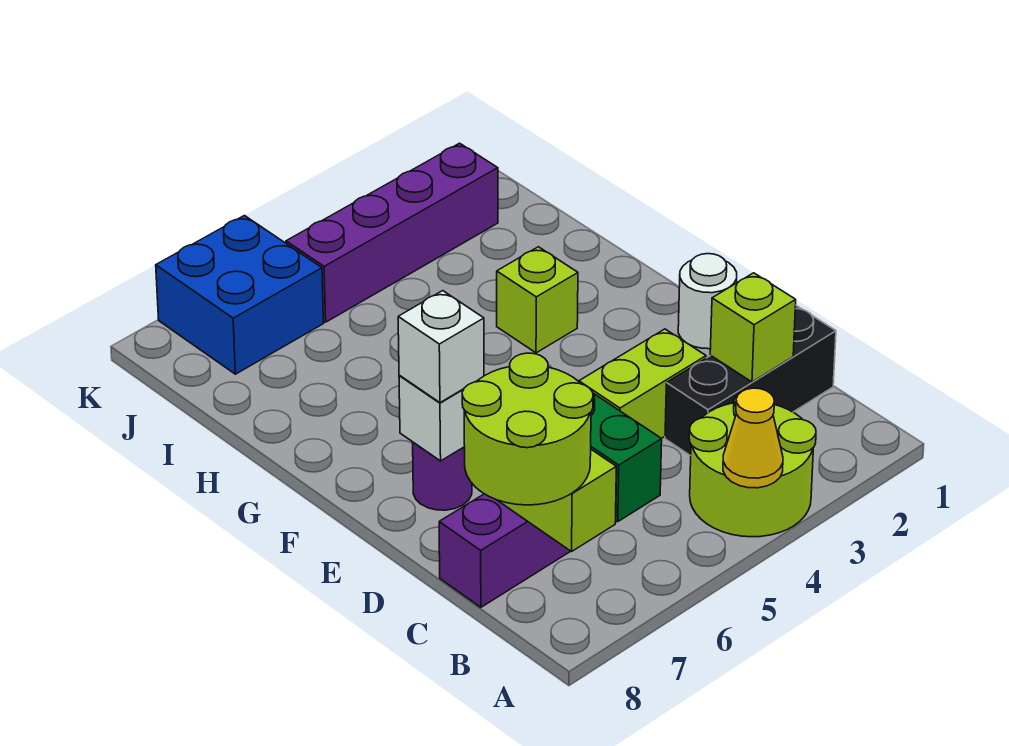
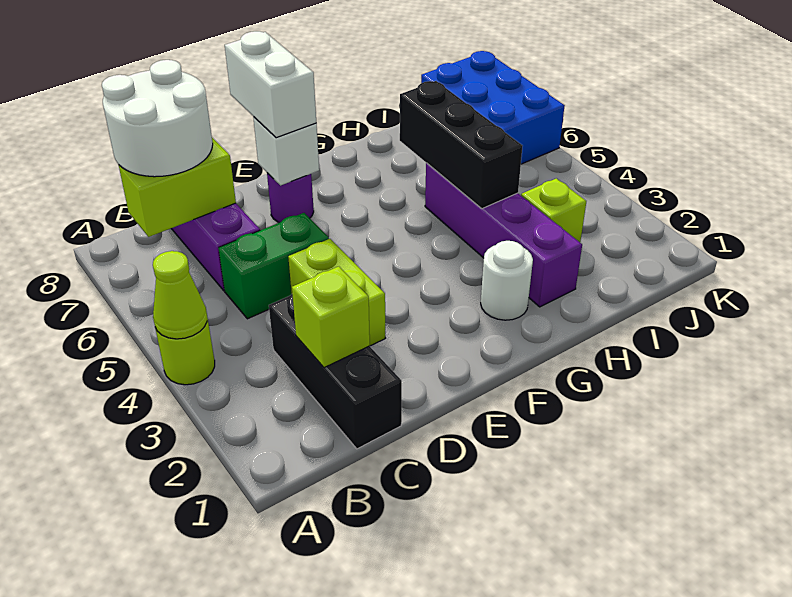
lime round brick A3:B4 level 1 -> lime round brick A4 level 1
yellow cone A4 level 2 -> lime cone A4 level 2
lime round brick B7:C8 level 3 -> white round brick B7:C8 level 3
white round brick E1 level 1 -> white round brick G2 level 1
white brick E7 level 3 -> white brick E7:E8 level 3
lime brick G3 level 1 -> lime brick I3 level 1
none -> black brick H4:H6 level 2
purple brick J2:J5 level 1 -> purple brick H2:H5 level 1
blue brick J6:K7 level 1 -> blue brick J6:K8 level 1

